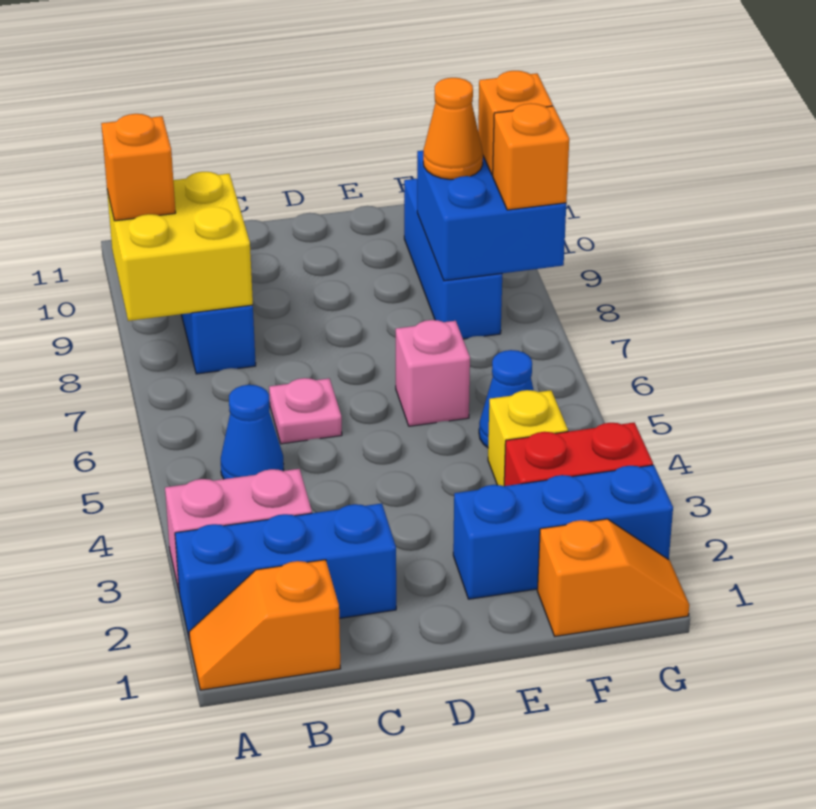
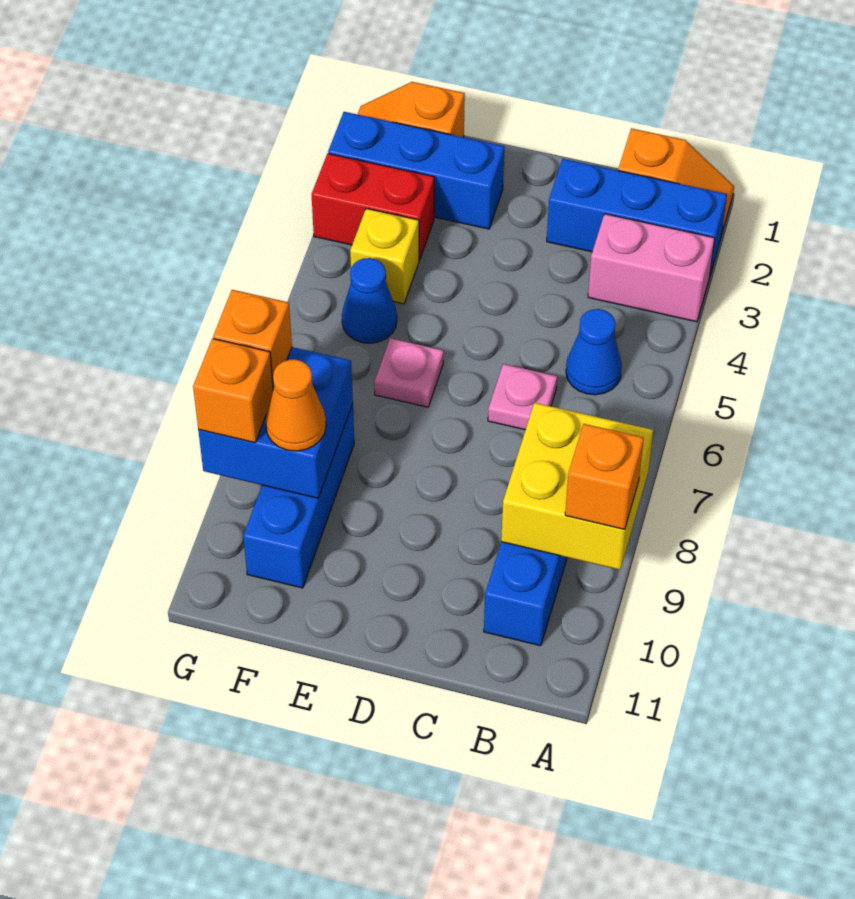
pink brick E6 level 1 -> pink plate E6 level 1

